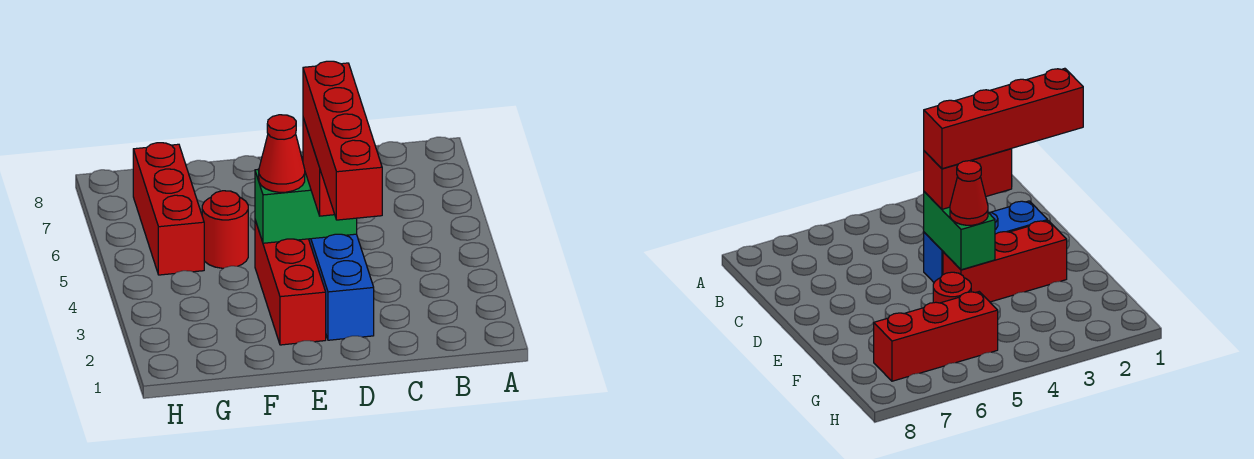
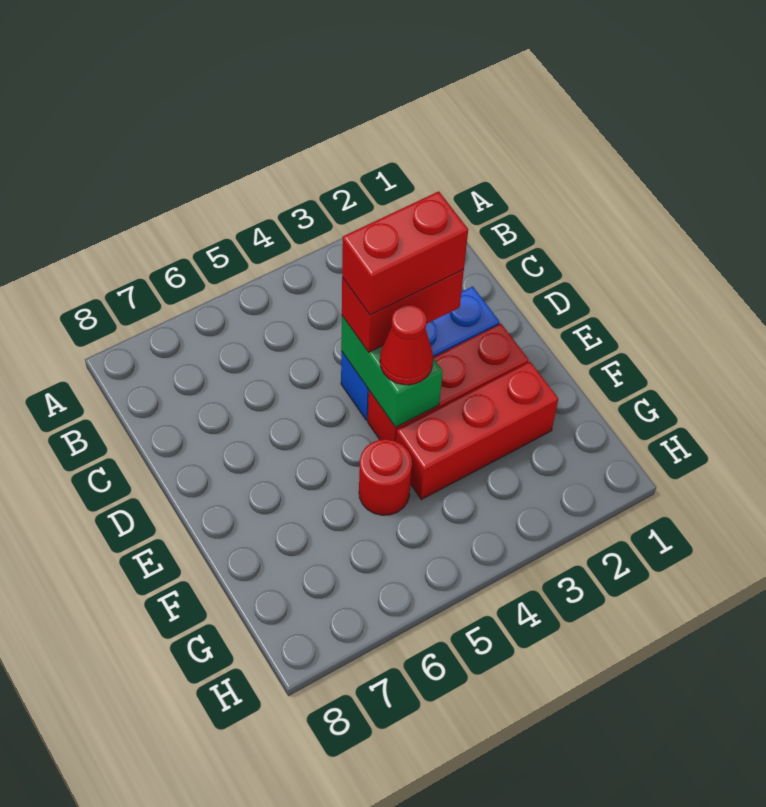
red brick D1:D4 level 4 -> red brick D3:D4 level 4
red brick G5:G7 level 1 -> red brick F2:F4 level 1

